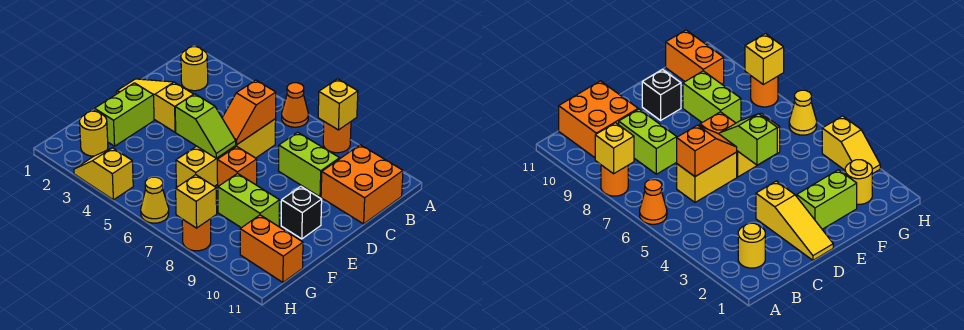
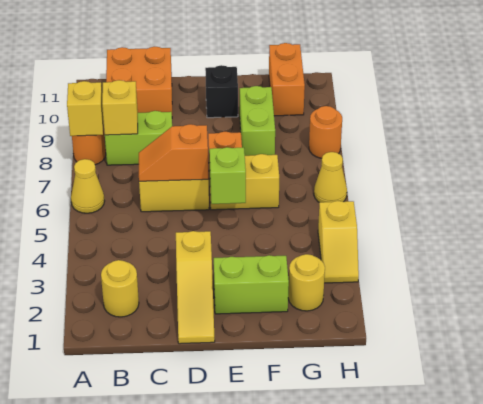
orange cone A6 level 1 -> yellow cone A6 level 1
orange slope C6:D6 level 2 top C -> orange slope C6:D6 level 2 top D
lime brick C8:C9 level 1 -> lime brick B8:C8 level 1
yellow brick H8 level 2 -> yellow brick B8 level 2

